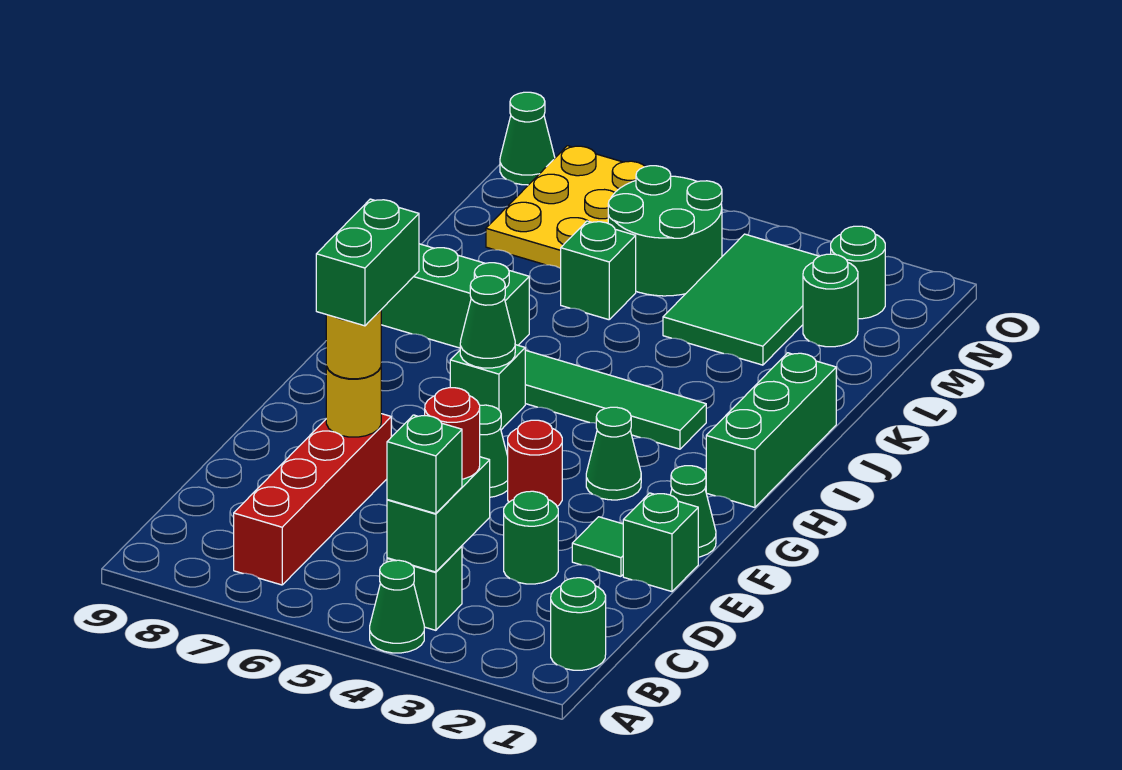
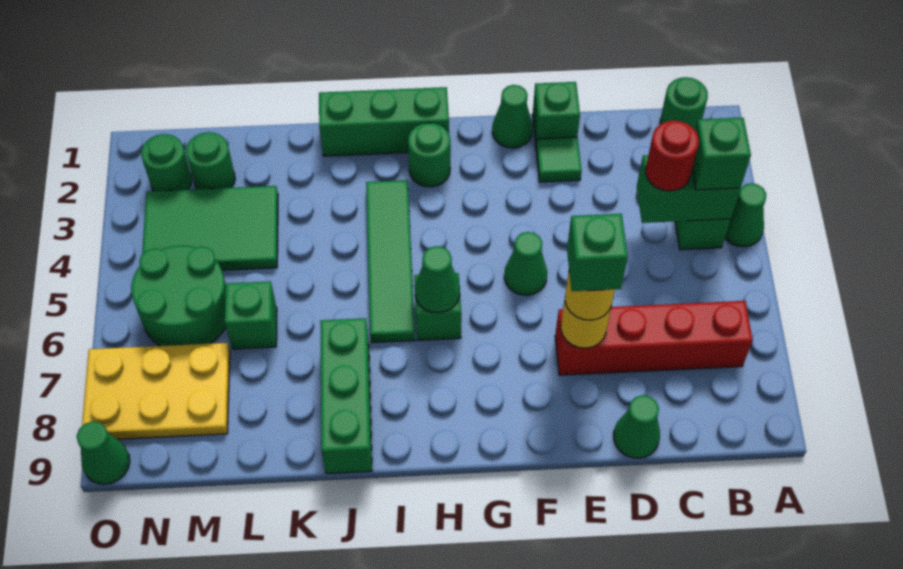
green round brick D3 level 1 -> green round brick H2 level 1
green brick E7:F7 level 4 -> green brick E7 level 4
red round brick F4 level 1 -> none
green cone G3 level 1 -> green cone D9 level 1

